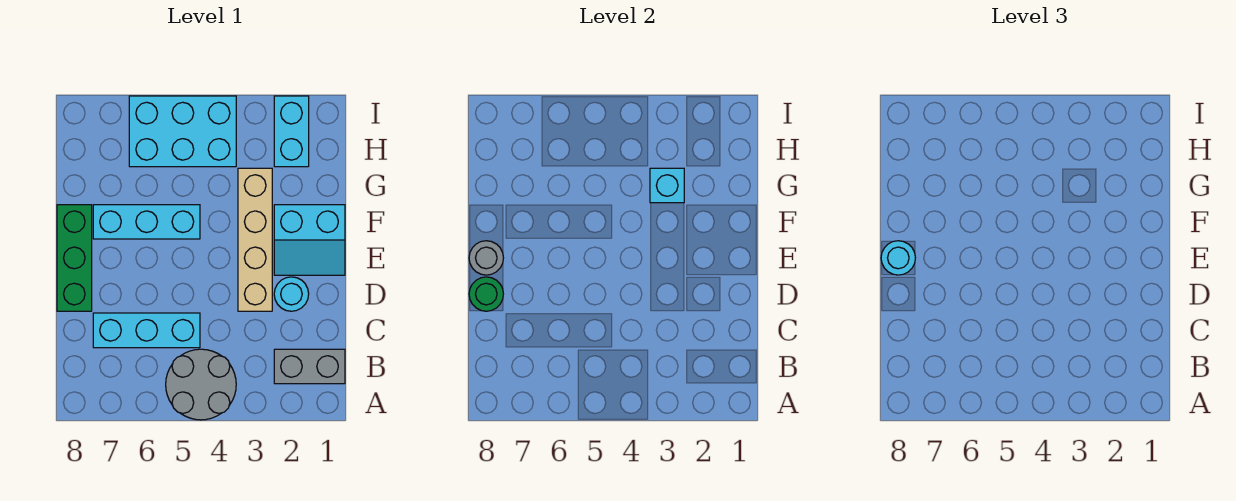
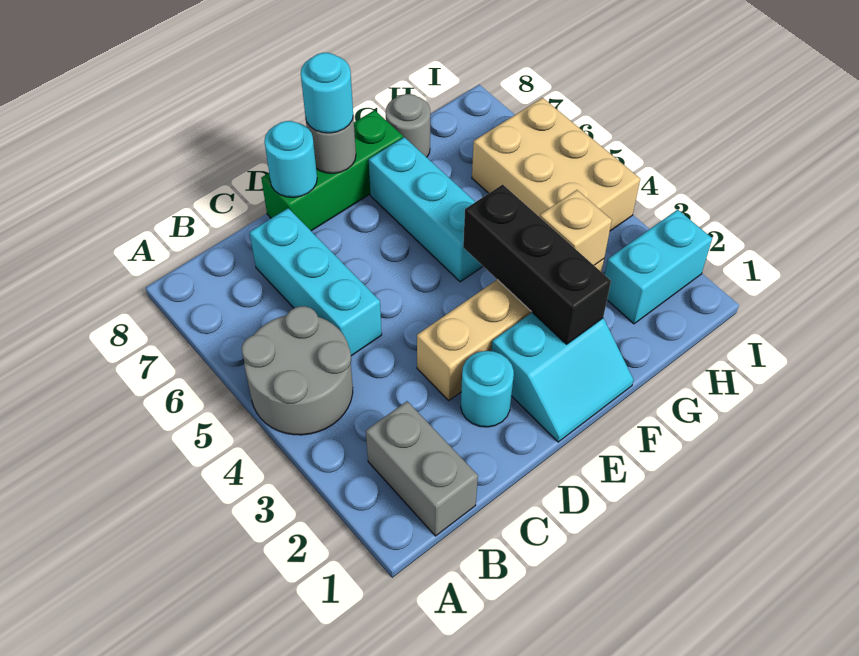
green round brick D8 level 2 -> cyan round brick D8 level 2
cyan slope E1:F2 level 1 top F -> cyan slope E1:F2 level 1 top 2
none -> black brick F2:F4 level 2
cyan brick G3 level 2 -> tan brick G3 level 2
none -> grey round brick G8 level 1
cyan brick H4:I6 level 1 -> tan brick H4:I6 level 1

